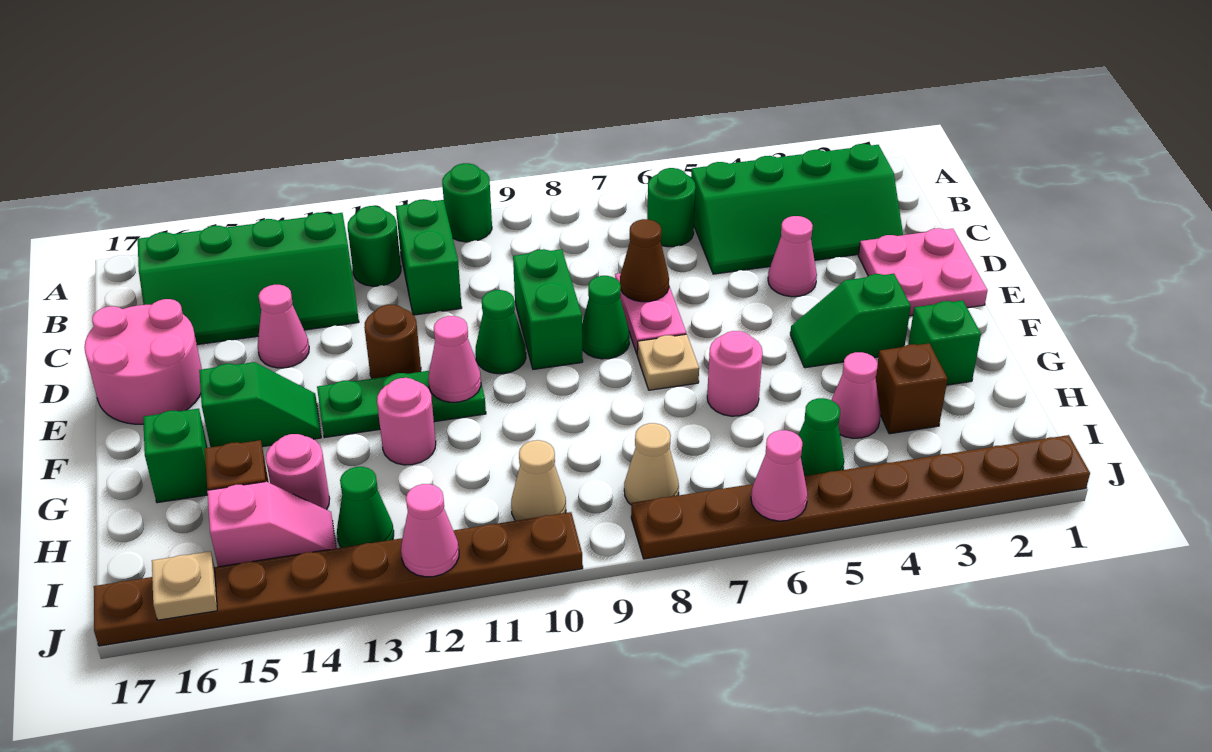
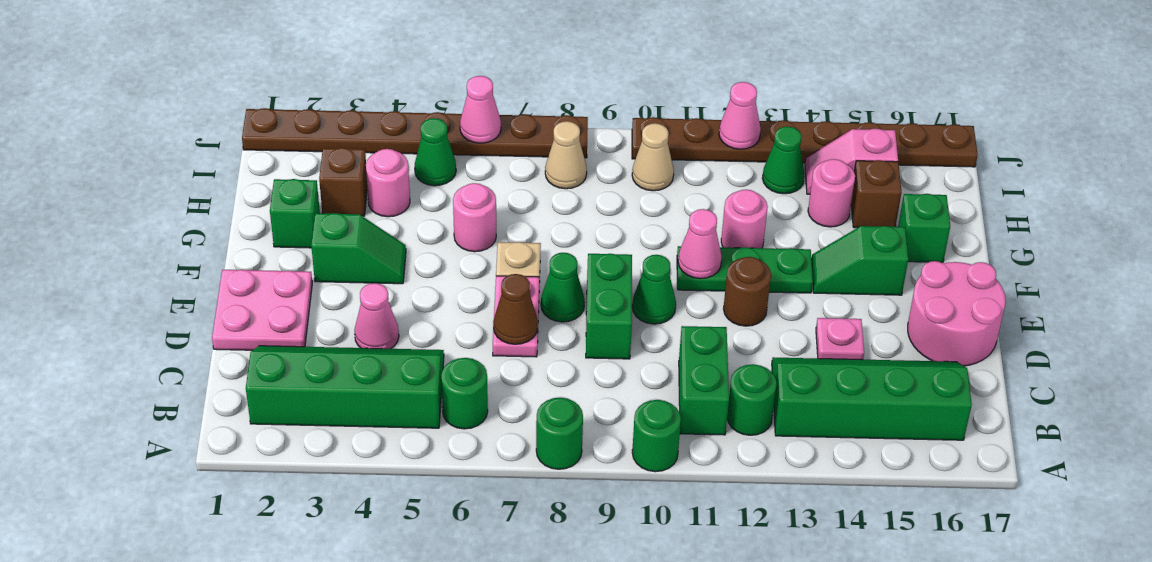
none -> green round brick A8 level 1
pink cone D14 level 1 -> pink plate D14 level 1
pink cone H4 level 1 -> pink round brick H4 level 1
tan plate J16 level 2 -> none

